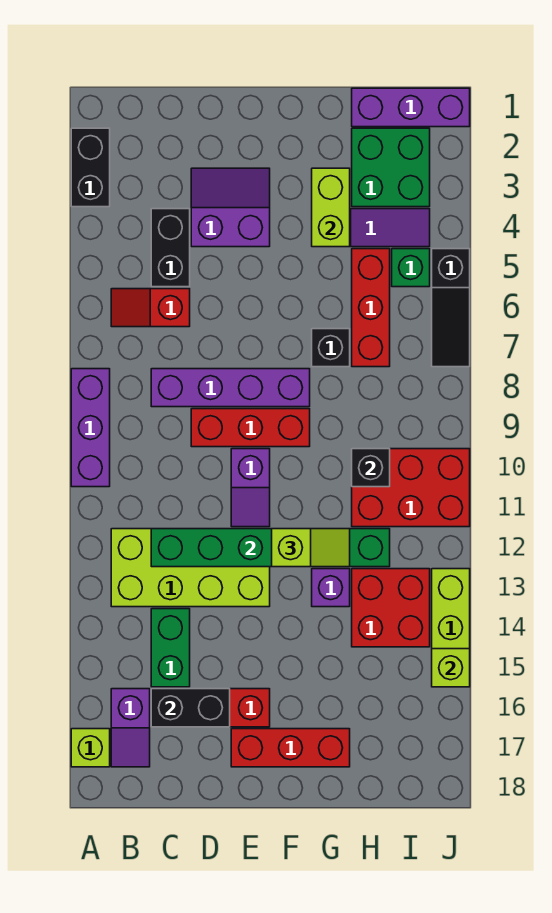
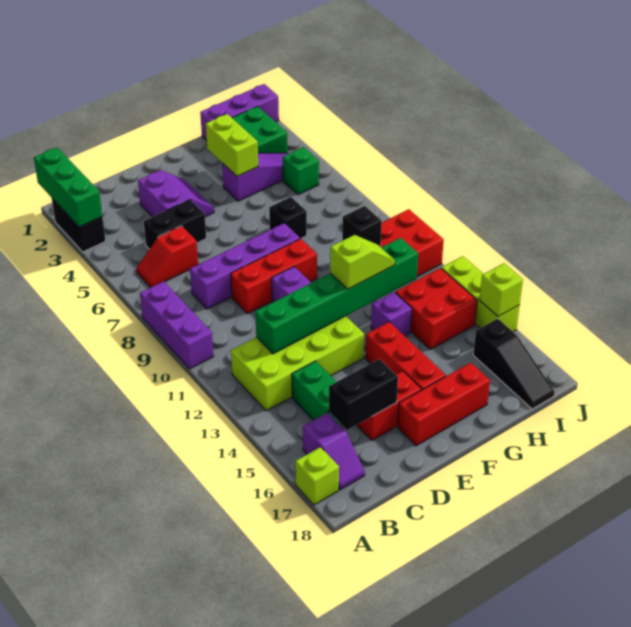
none -> green brick A1:A3 level 2
black brick C4:C5 level 1 -> black brick C5:D5 level 1
purple slope D3:E4 level 1 top 4 -> purple slope D3:E4 level 1 top D
red brick H5:H7 level 1 -> red brick F14:F16 level 1
black slope J5:J7 level 1 top 5 -> black slope I16:I18 level 1 top 16

